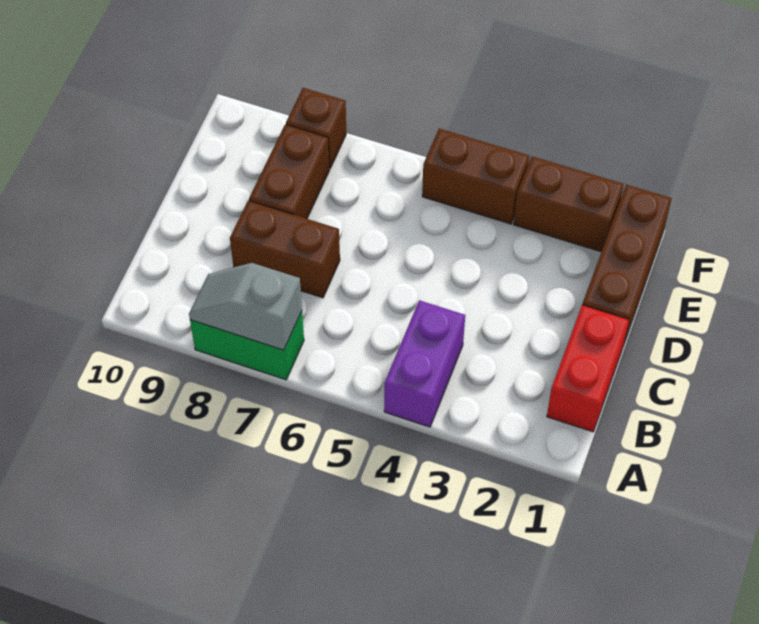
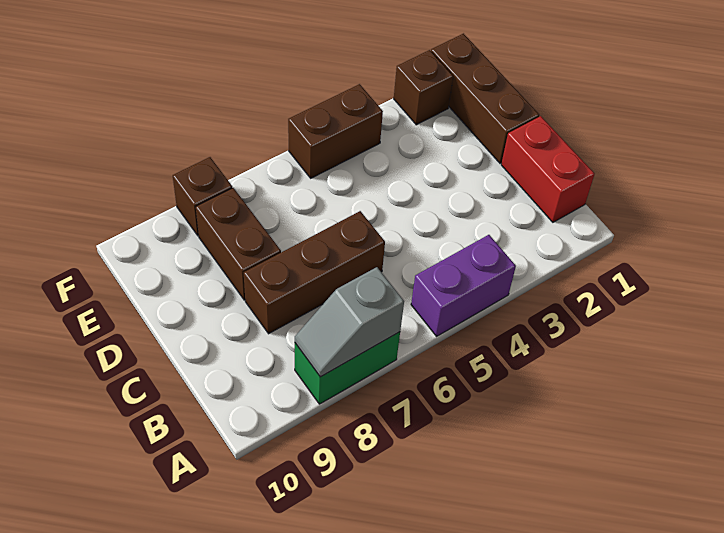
purple brick A4:B4 level 1 -> purple brick A4:A5 level 1
brown brick C7:C8 level 1 -> brown brick C6:C8 level 1
brown brick F2:F3 level 1 -> brown brick F2 level 1

